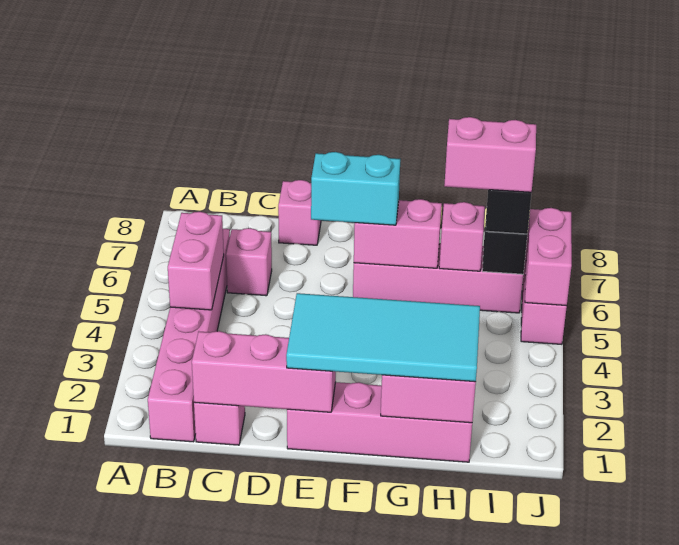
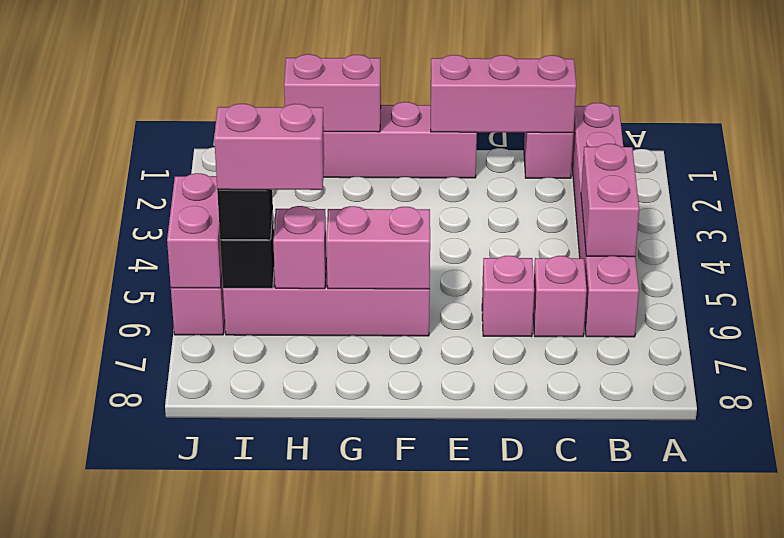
pink brick D8 level 1 -> pink brick D6 level 1
cyan tile E1:H2 level 3 -> none
cyan brick E6:F6 level 3 -> none

